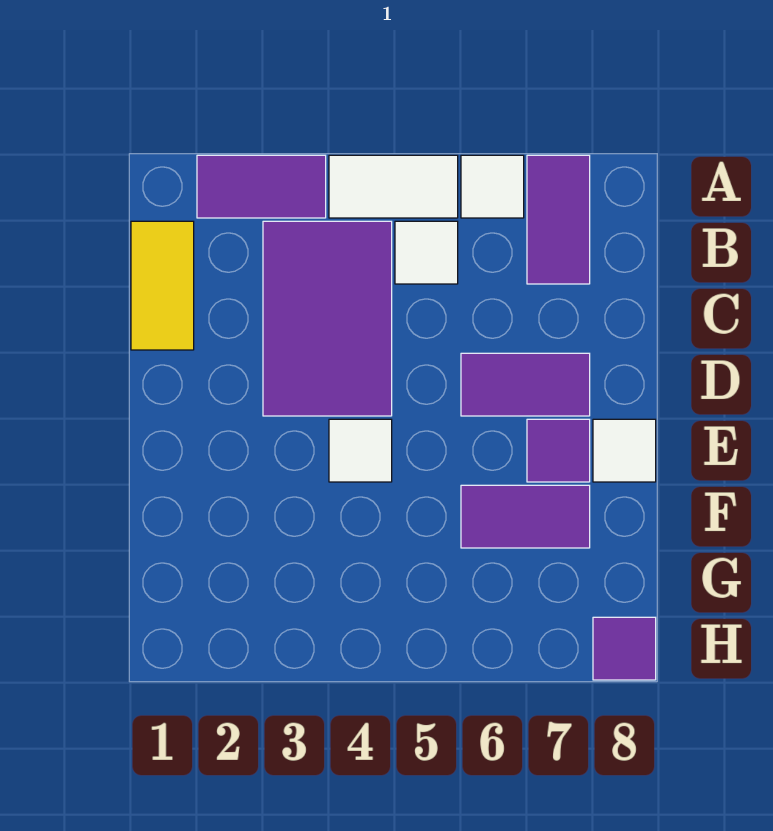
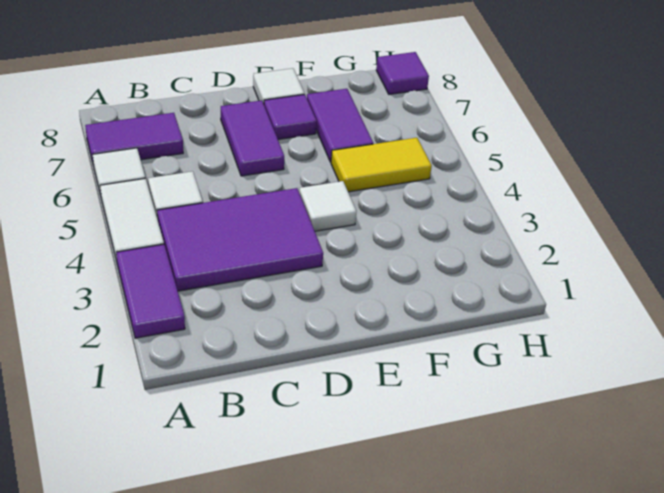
yellow tile B1:C1 level 1 -> yellow tile F5:G5 level 1

